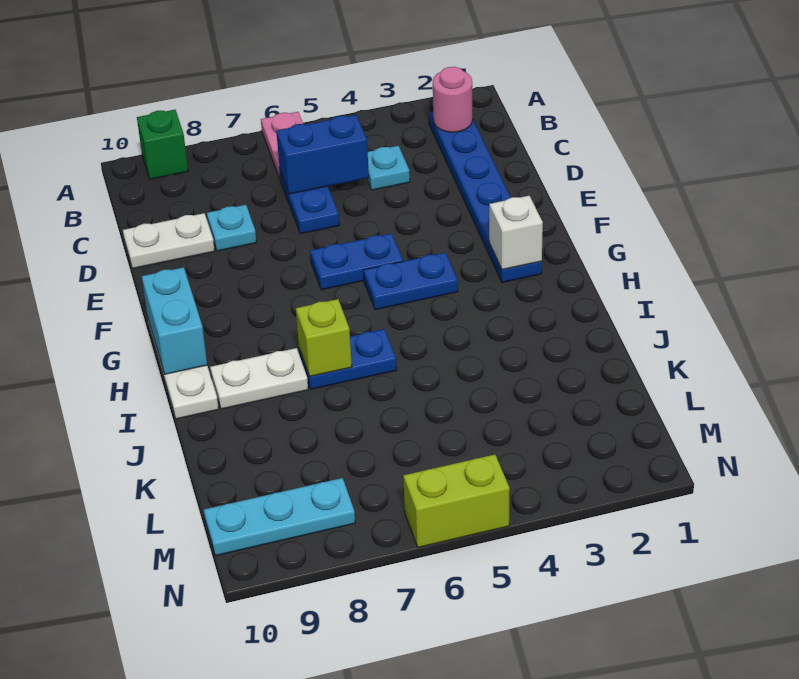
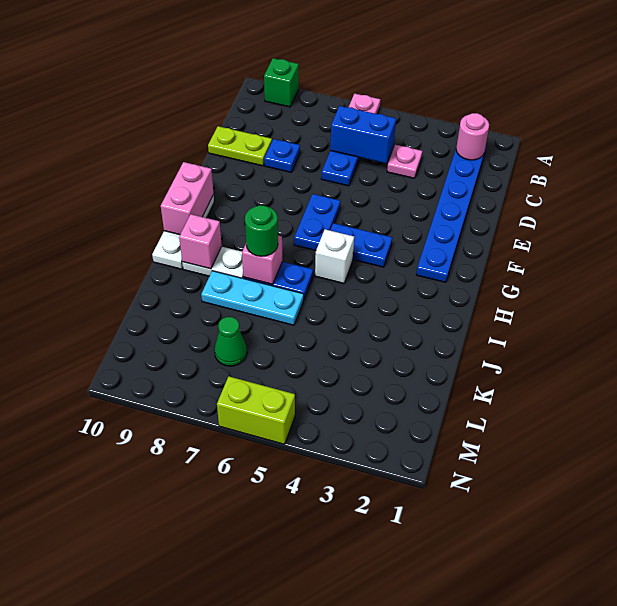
cyan plate C4 level 1 -> pink plate C4 level 1
cyan plate D8 level 1 -> blue plate D8 level 1
white plate D9:D10 level 1 -> lime plate D9:D10 level 1
blue plate F5:F6 level 1 -> blue plate F6:G6 level 1
white brick G2 level 2 -> white brick H5 level 1
cyan brick G10:H10 level 2 -> pink brick G10:H10 level 2
lime brick I7 level 2 -> pink brick I7 level 2
none -> green round brick I7 level 3
none -> pink brick I9 level 2
none -> green cone L7 level 1
cyan plate M8:M10 level 1 -> cyan plate J6:J8 level 1

